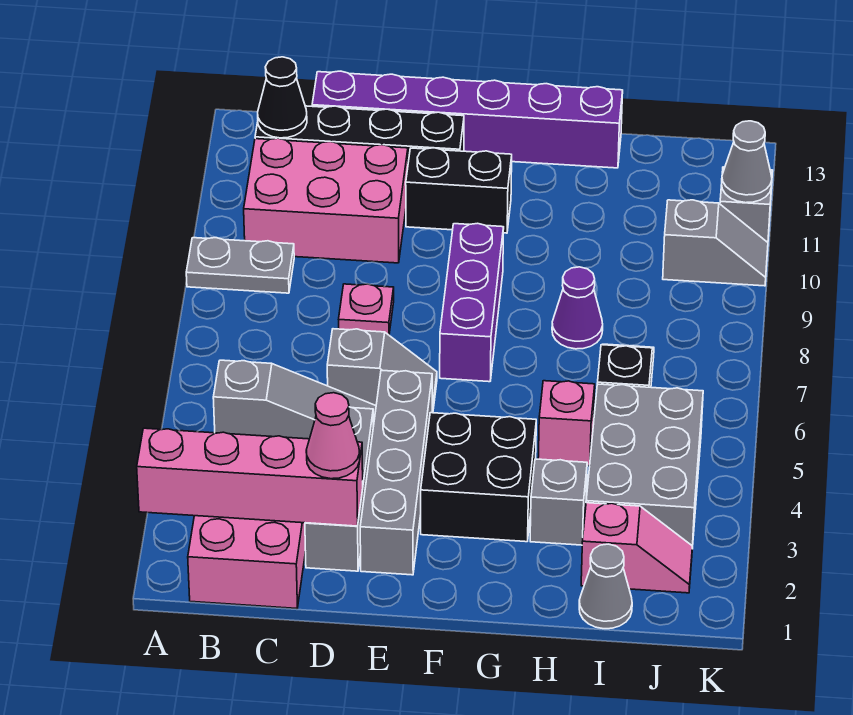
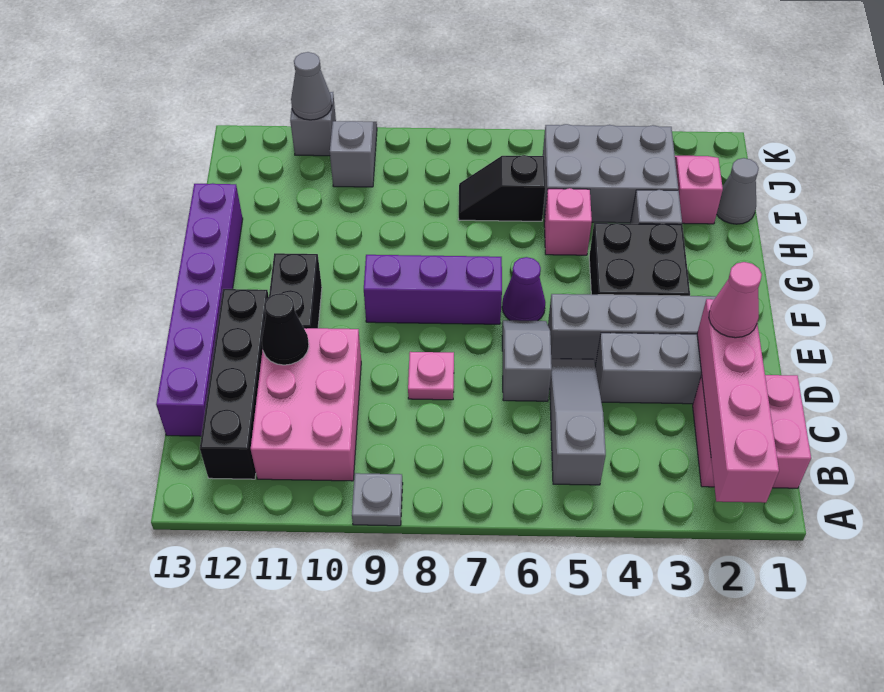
grey plate A9:B9 level 1 -> grey plate A9 level 1
black cone B12 level 2 -> black cone D11 level 2
purple cone H8 level 1 -> purple cone F6 level 1

